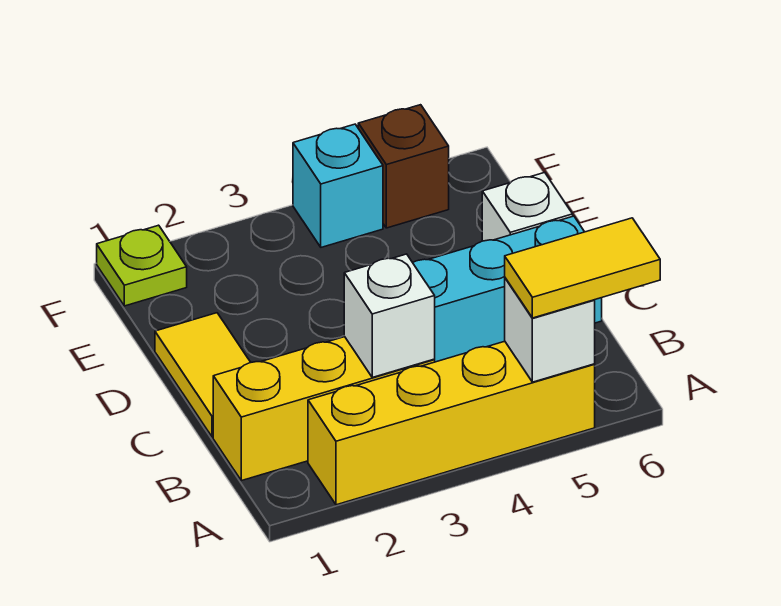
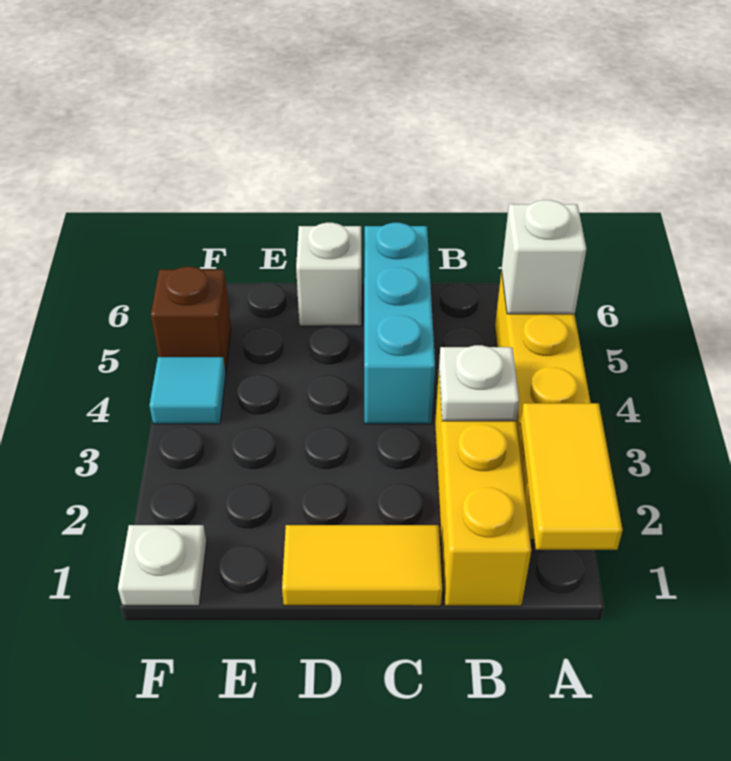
yellow tile A5:A6 level 3 -> yellow tile A1:A2 level 2
white brick B3 level 2 -> white plate B3 level 2
lime plate F1 level 1 -> white plate F1 level 1
cyan brick F4 level 1 -> cyan tile F4 level 1

